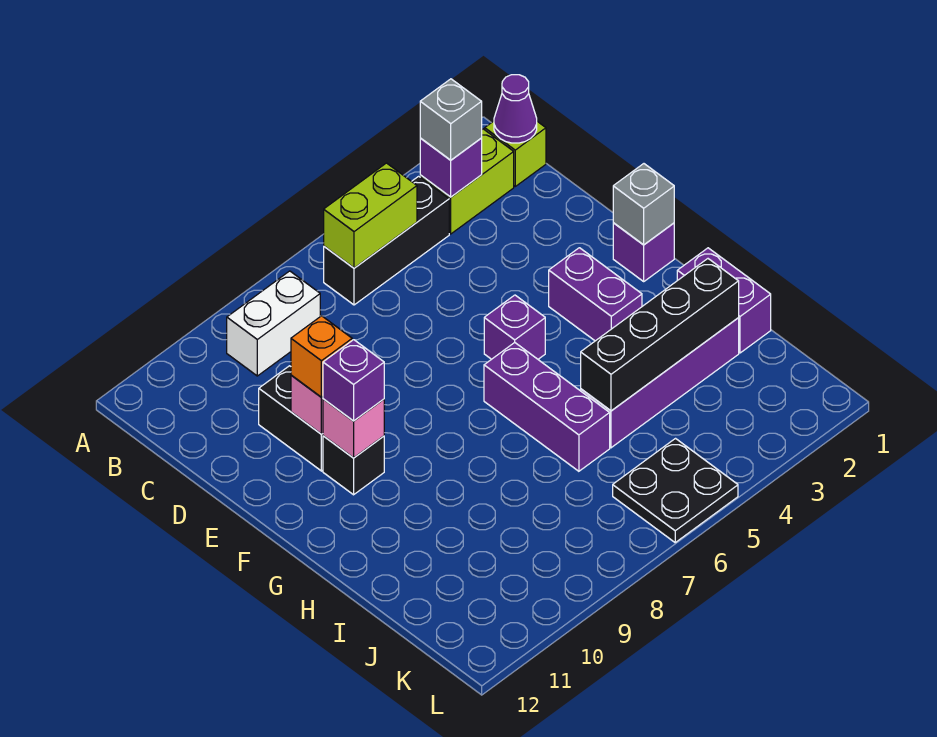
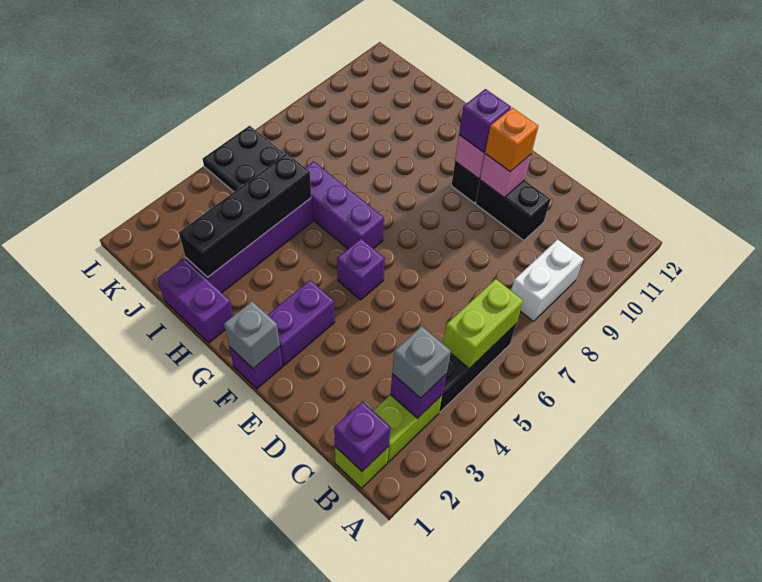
purple cone B1 level 2 -> purple brick B1 level 2
purple brick F3:G3 level 1 -> purple brick F2:F3 level 1

